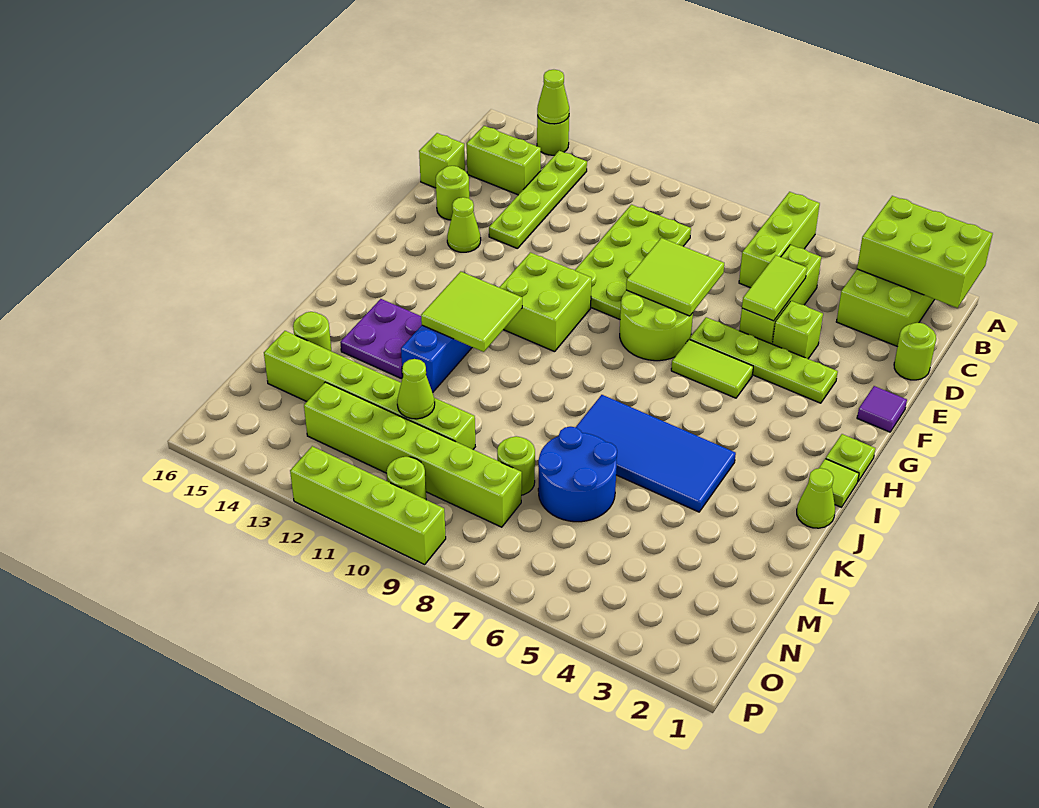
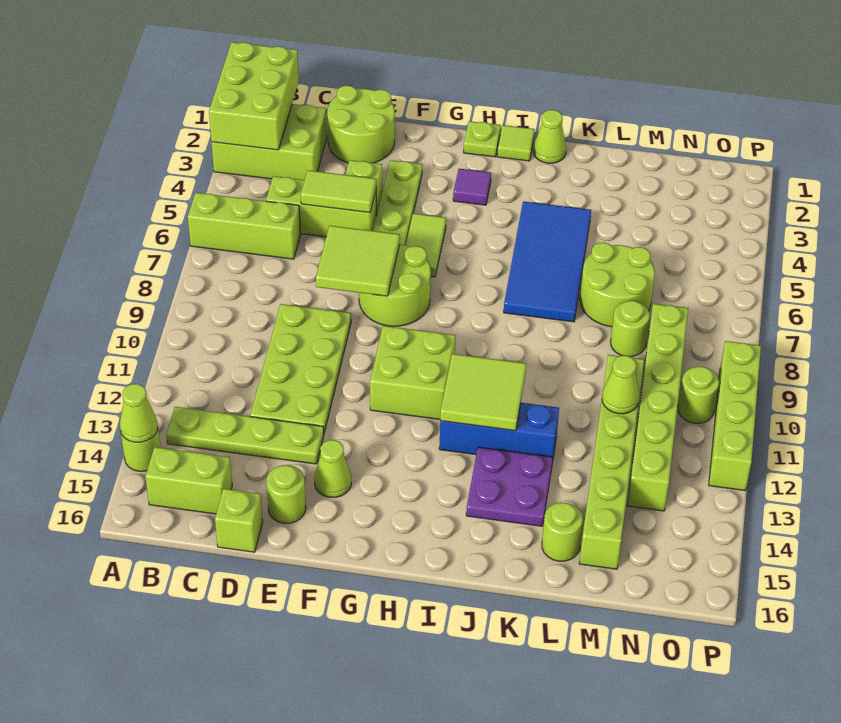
lime plate C9:F10 level 1 -> lime plate D9:E12 level 1
lime brick C14:C15 level 1 -> lime brick B15:C15 level 1
lime round brick D1 level 1 -> lime round brick D1:E2 level 1
purple tile F1 level 1 -> purple tile H3 level 1
blue round brick L6:M7 level 1 -> lime round brick L6:M7 level 1

